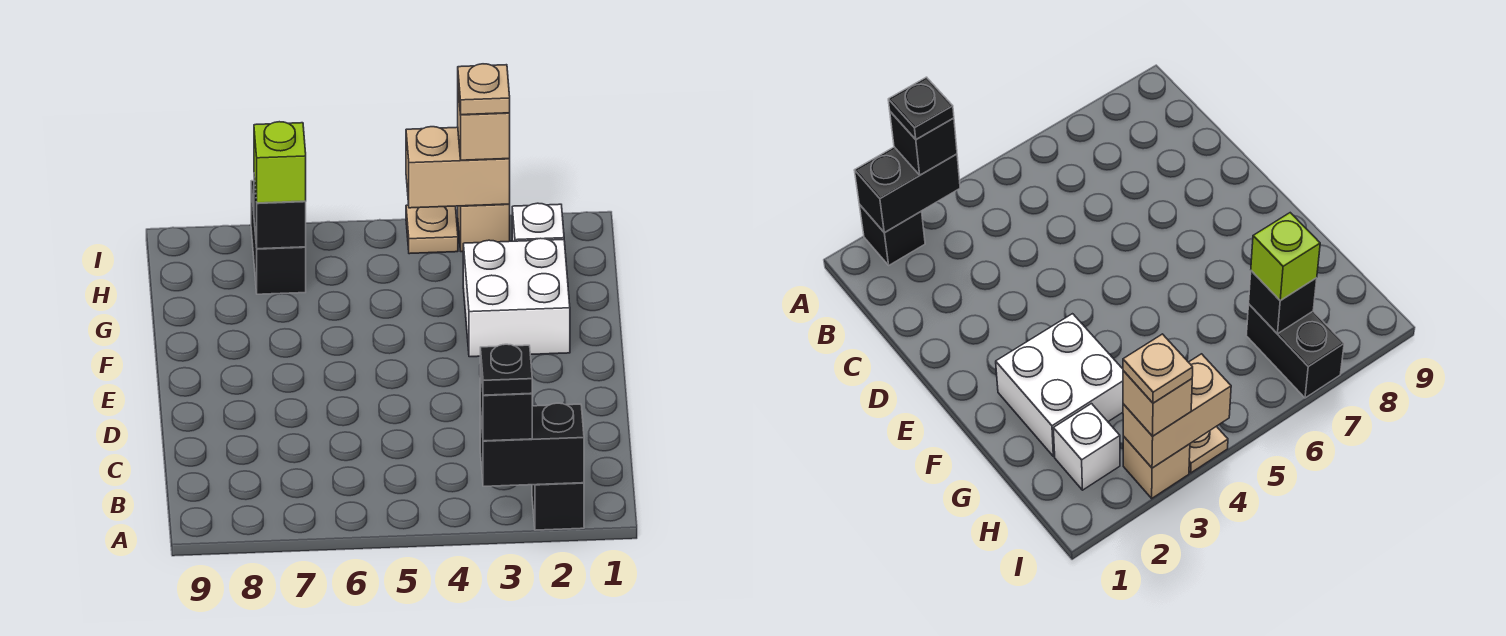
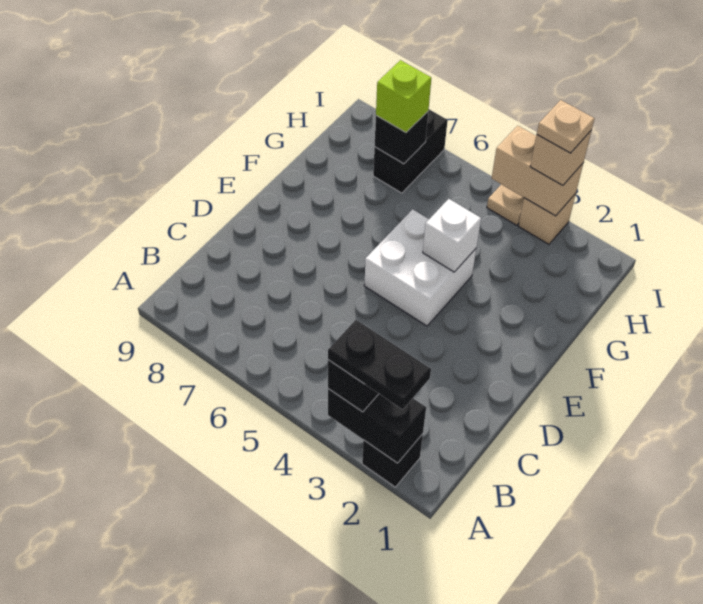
black plate A3 level 4 -> black plate A2:A3 level 4
white brick F2:G3 level 1 -> white brick E4:F5 level 1
white brick H2 level 1 -> white brick F4 level 2

